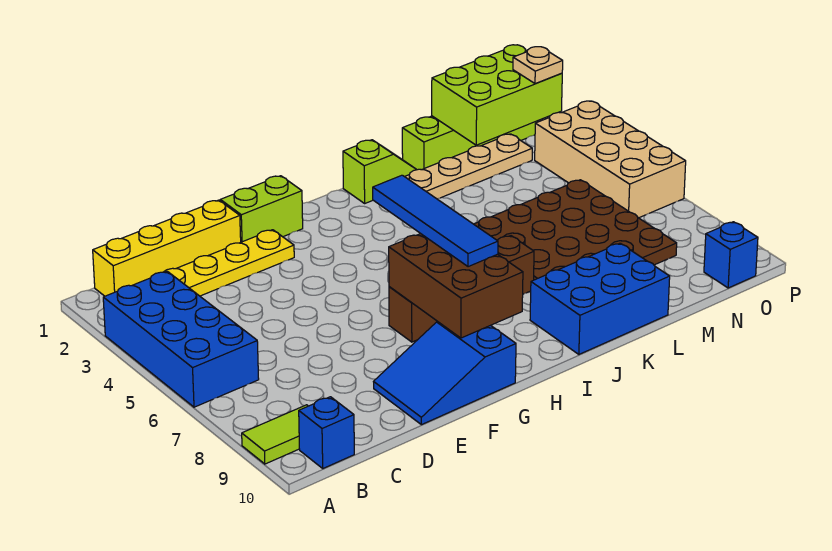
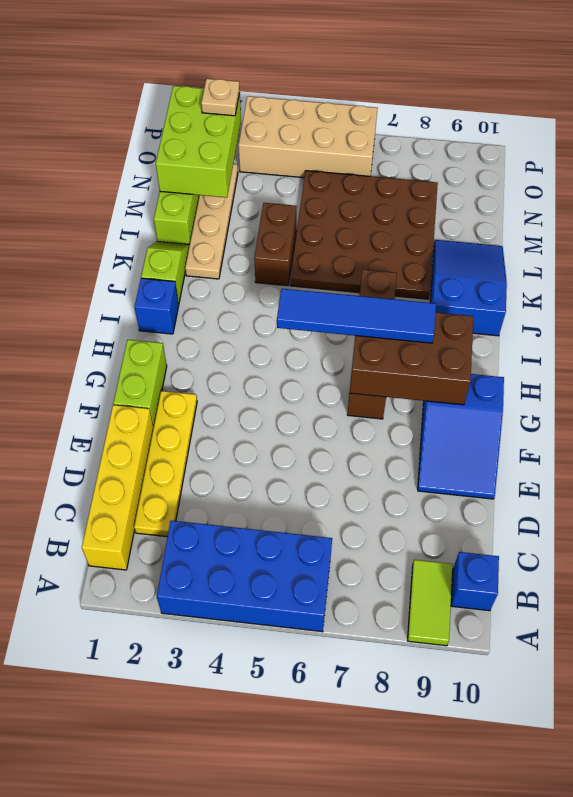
blue brick J9:L10 level 1 -> blue slope J9:L10 level 1 top J
none -> brown brick K4:L4 level 1
blue brick O10 level 1 -> blue brick I1 level 1

